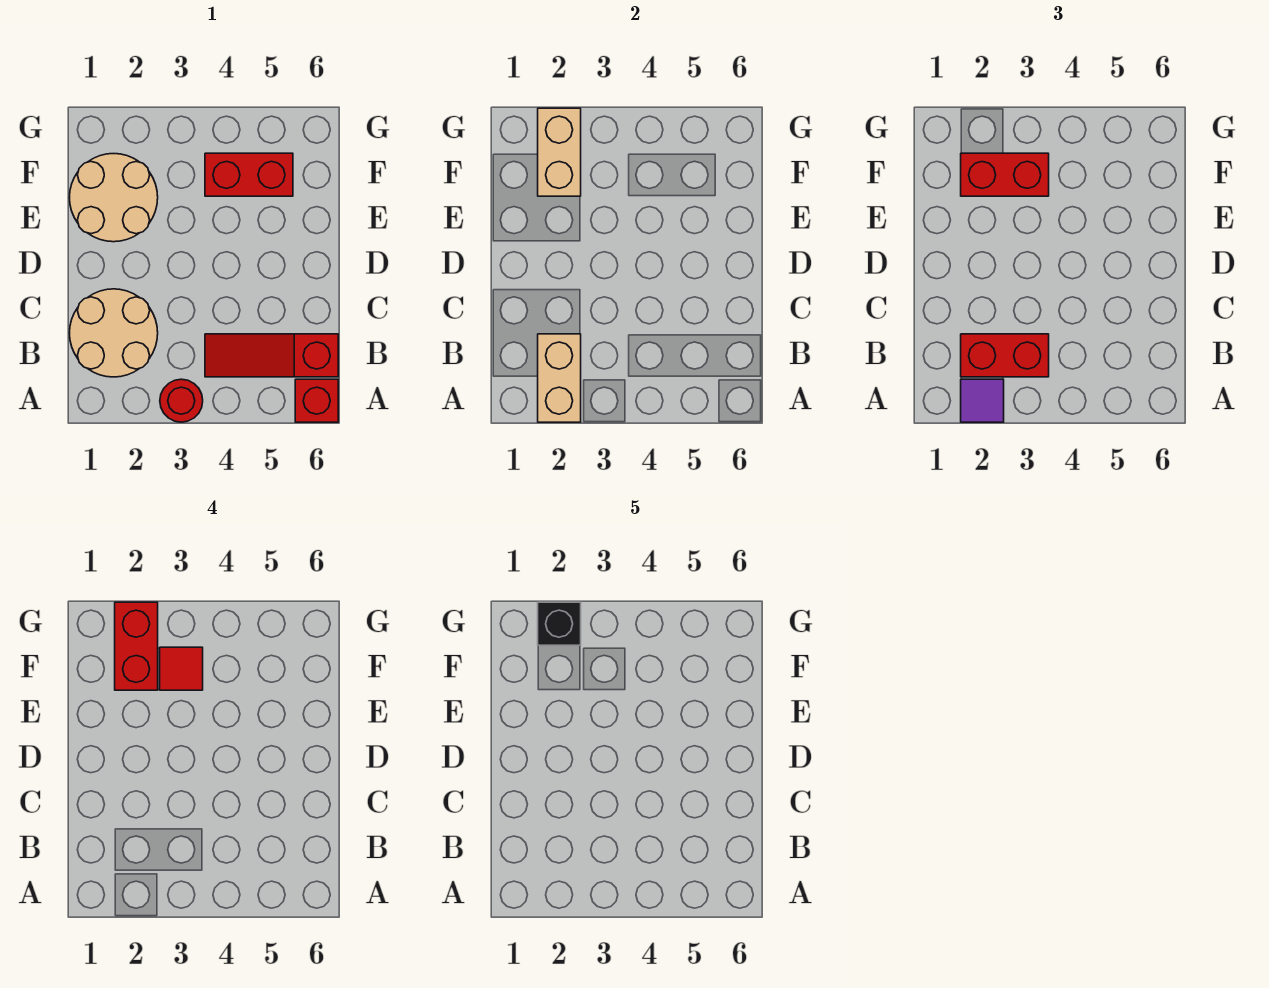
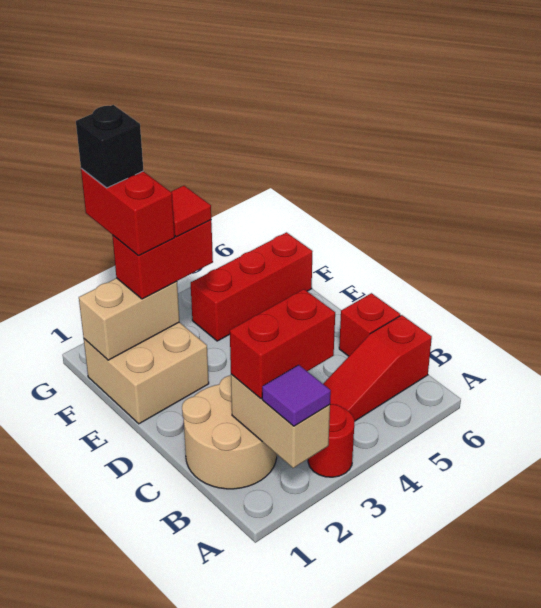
red brick A6 level 1 -> red brick C6 level 1
tan round brick E1:F2 level 1 -> tan brick E1:F2 level 1
tan brick F2:G2 level 2 -> tan brick F1:F2 level 2
red brick F4:F5 level 1 -> red brick F4:F6 level 1

